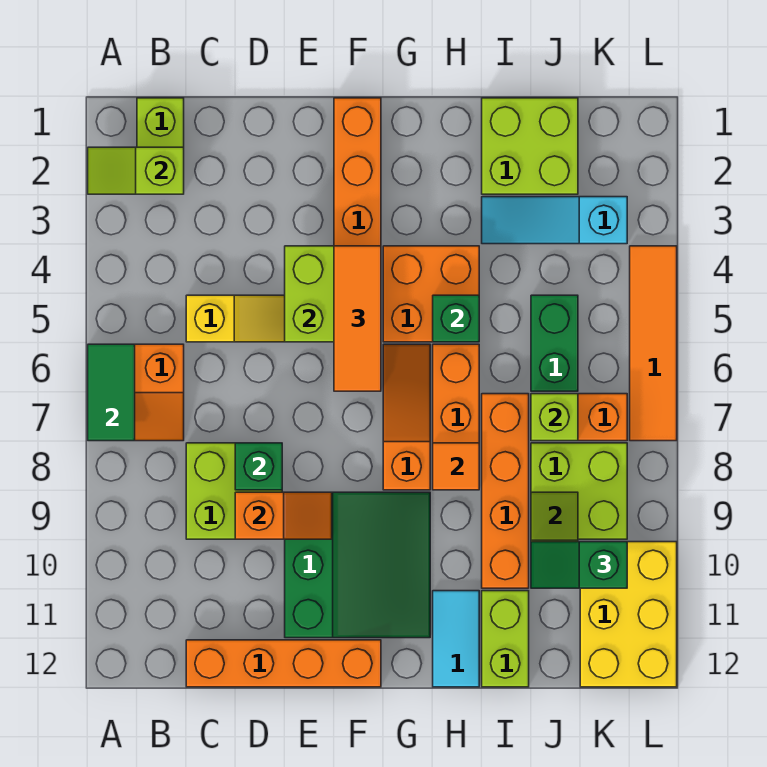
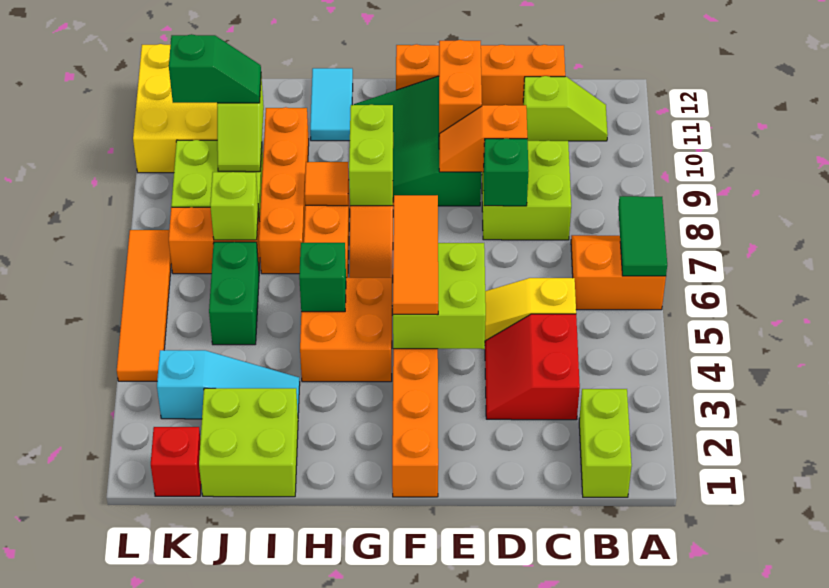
lime slope A2:B2 level 2 top B -> lime slope B11:C11 level 1 top C
none -> red slope C3:D4 level 1 top C
none -> orange brick E10:E11 level 2
lime brick I11:I12 level 1 -> lime brick G8:G9 level 2
none -> red brick K1 level 1

